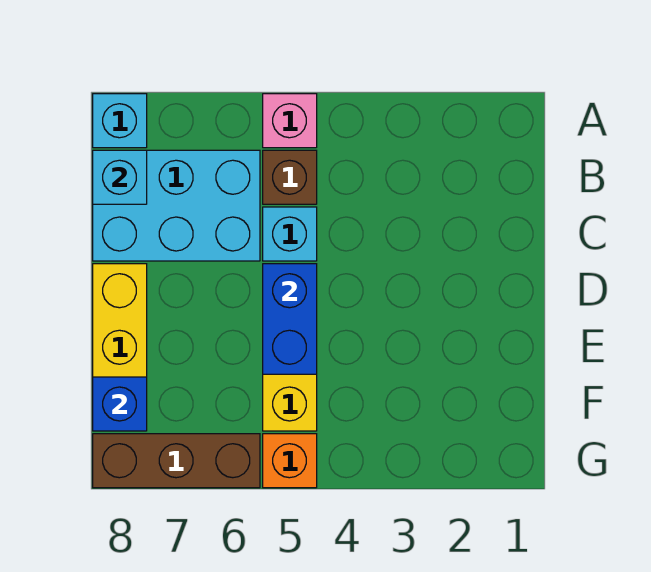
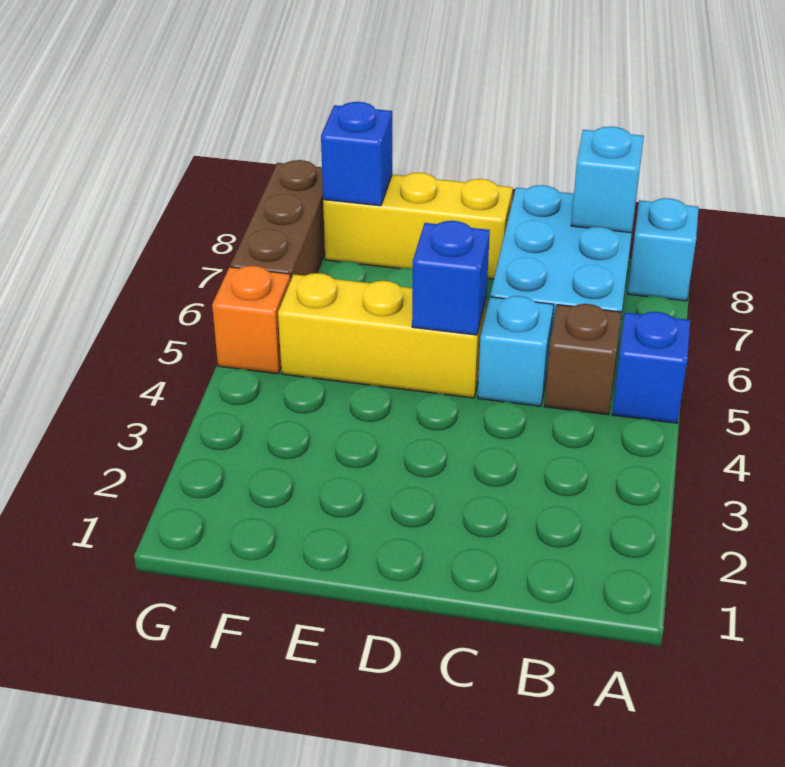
pink brick A5 level 1 -> blue brick A5 level 1
blue brick D5:E5 level 2 -> blue brick D5 level 2

